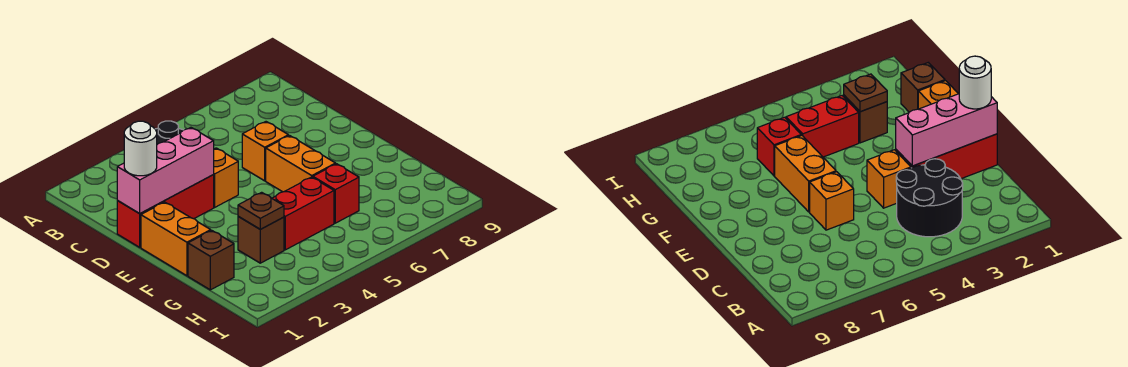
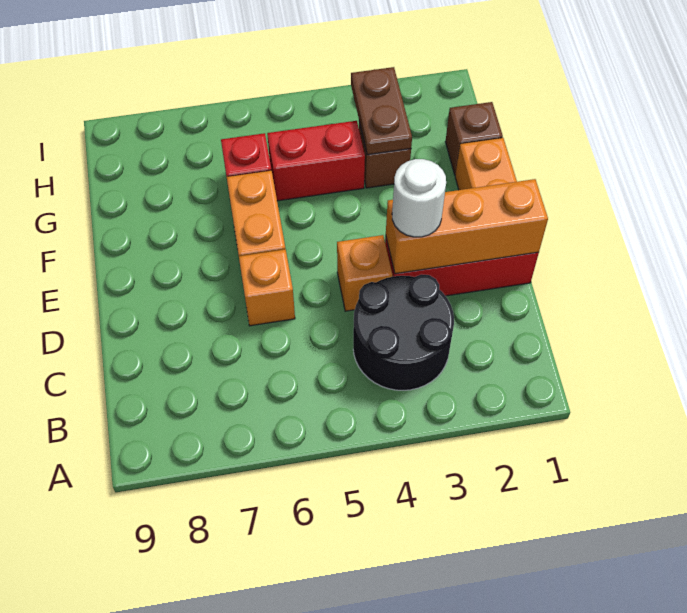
pink brick D1:D3 level 2 -> orange brick D1:D3 level 2
white round brick D1 level 3 -> white round brick D3 level 3
brown plate G3 level 2 -> brown plate G3:H3 level 2

